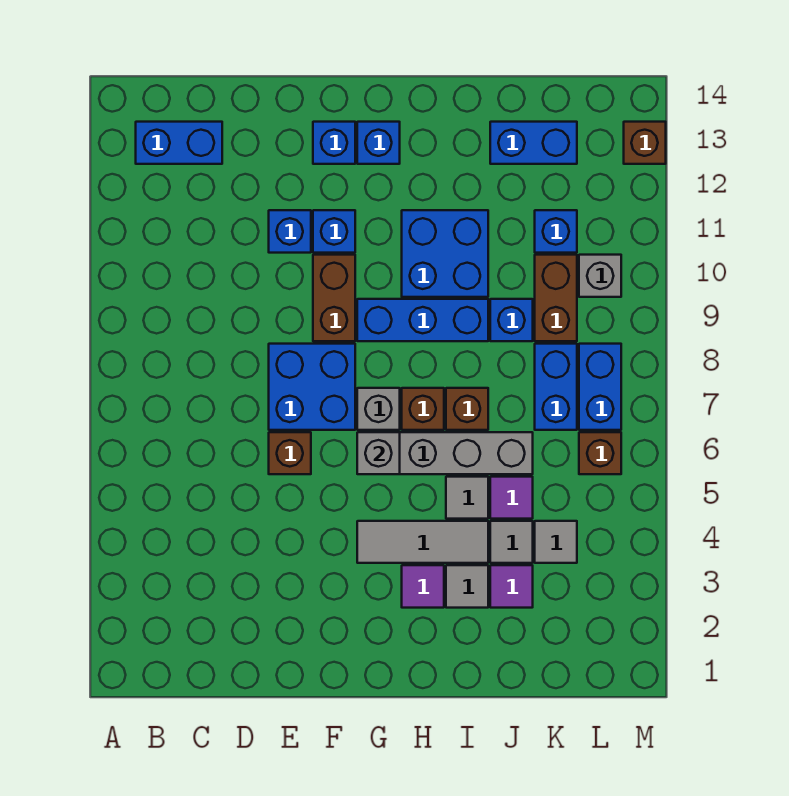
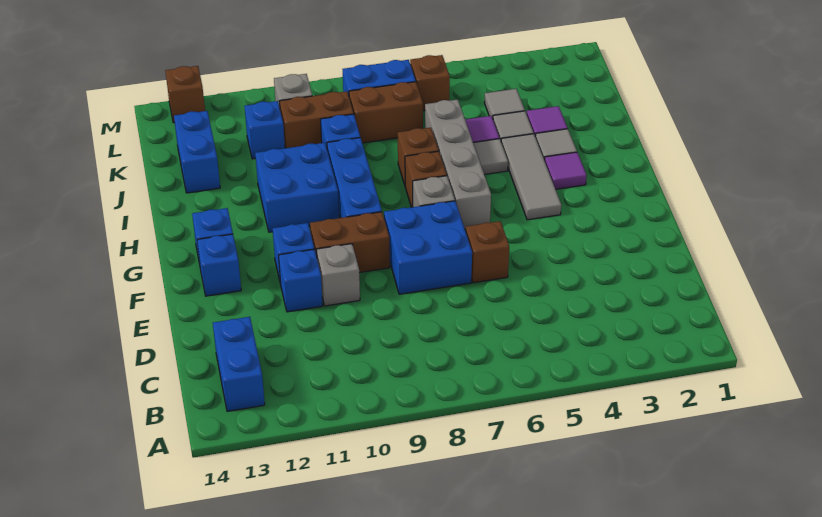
grey brick G6 level 2 -> grey brick E10 level 1
blue brick K7:K8 level 1 -> brown brick K7:K8 level 1

